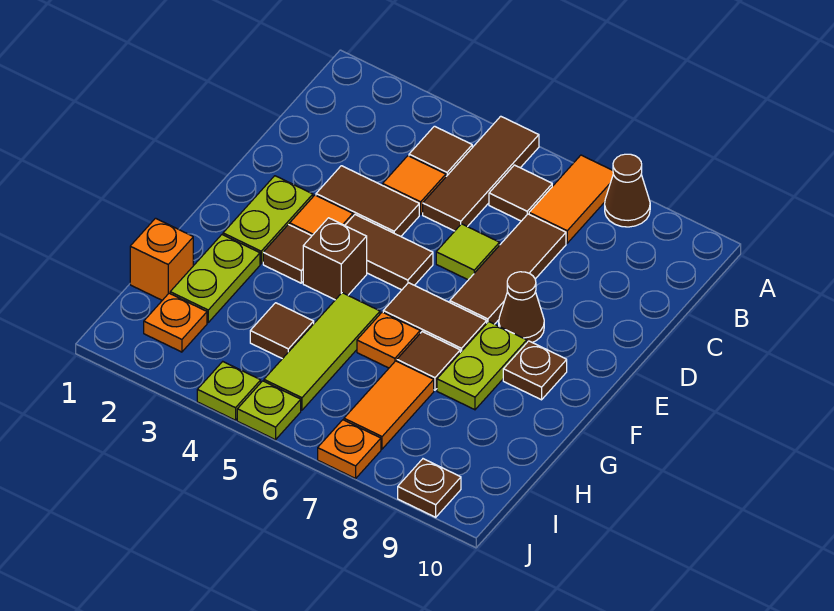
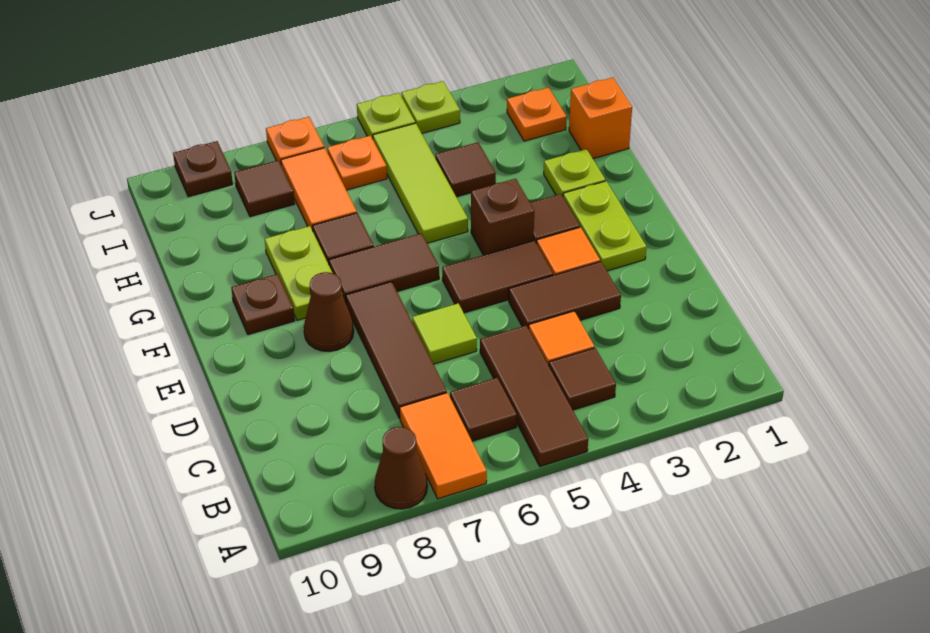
lime plate G2:H2 level 1 -> lime plate G2 level 1
orange plate G6 level 1 -> orange plate I6 level 1
none -> brown tile I8 level 1

